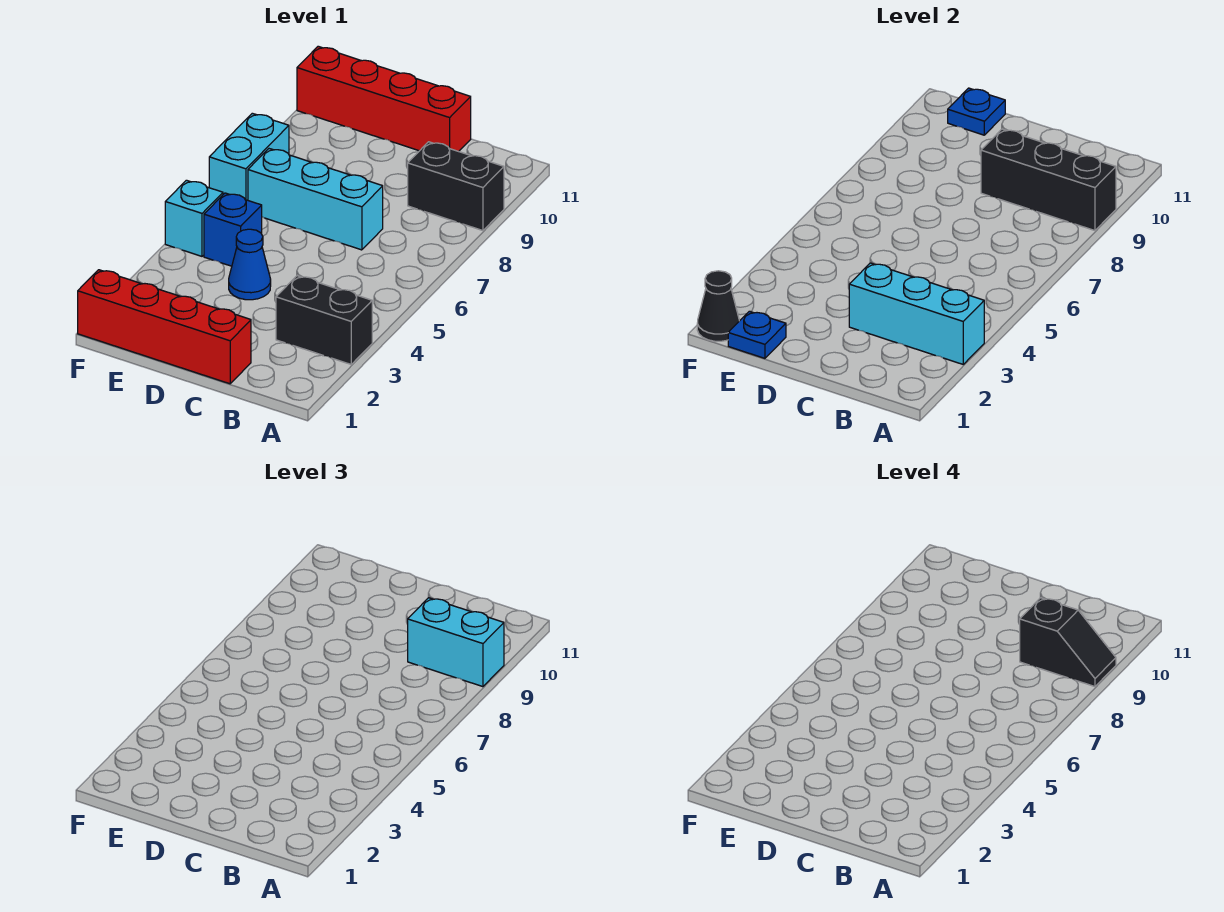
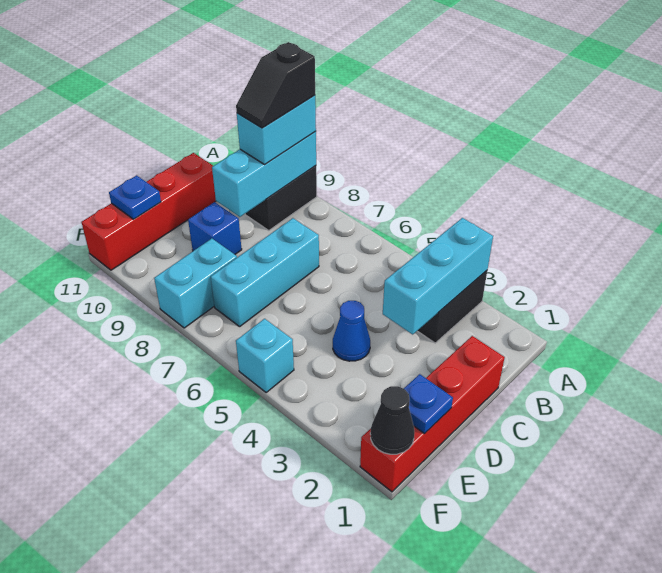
black brick A9:C9 level 2 -> cyan brick A9:C9 level 2
black slope A9:B9 level 4 top B -> black slope A9:B9 level 4 top A
blue brick E5 level 1 -> blue brick D9 level 1
cyan brick F7:F8 level 1 -> cyan brick E8:F8 level 1

